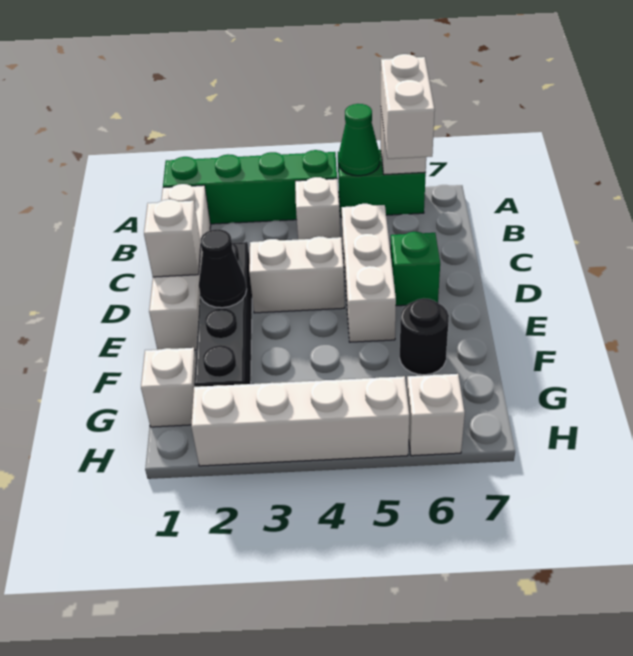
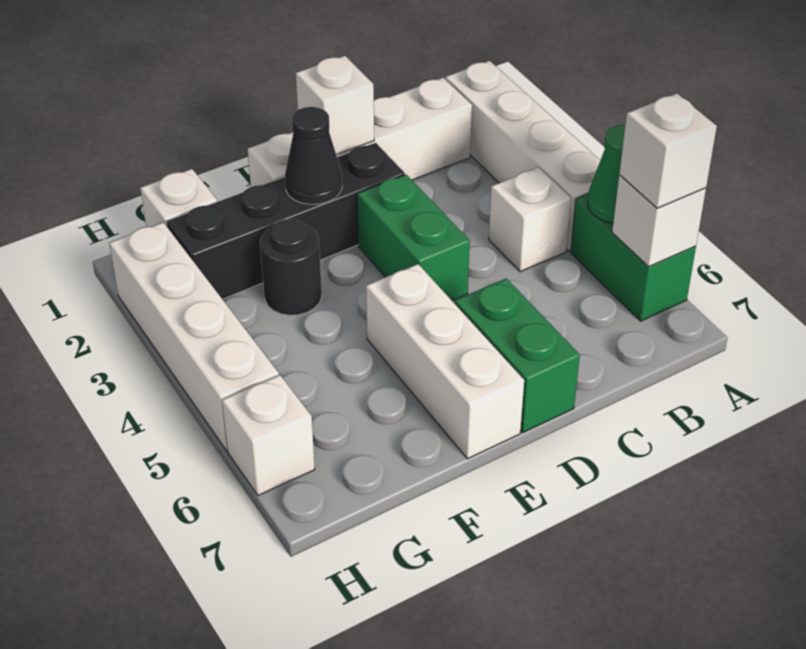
green brick A1:A4 level 1 -> white brick A1:A4 level 1
white brick A6:B6 level 3 -> white brick A6 level 3
white brick C5:E5 level 1 -> white brick E5:E7 level 1
white brick D3:D4 level 1 -> green brick D3:D4 level 1
green brick D6 level 1 -> green brick D6:D7 level 1
black round brick F6 level 1 -> black round brick F3 level 1

